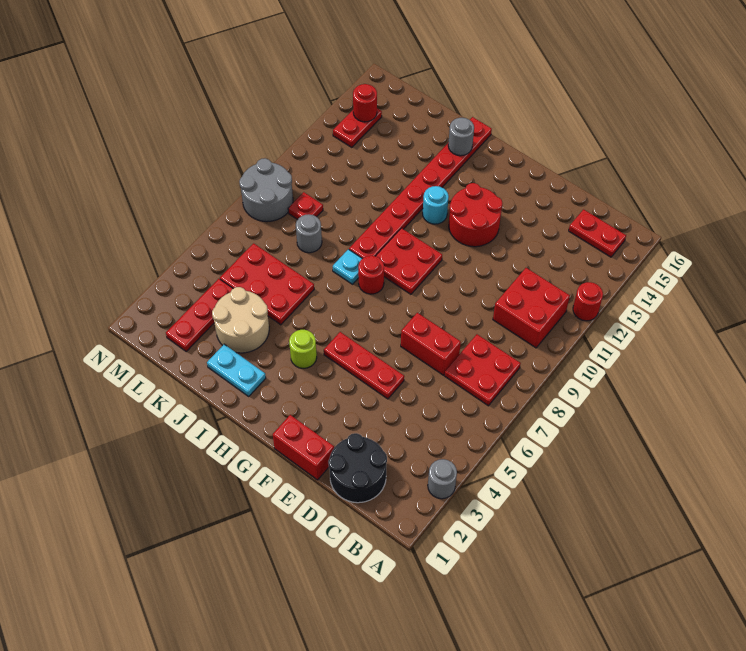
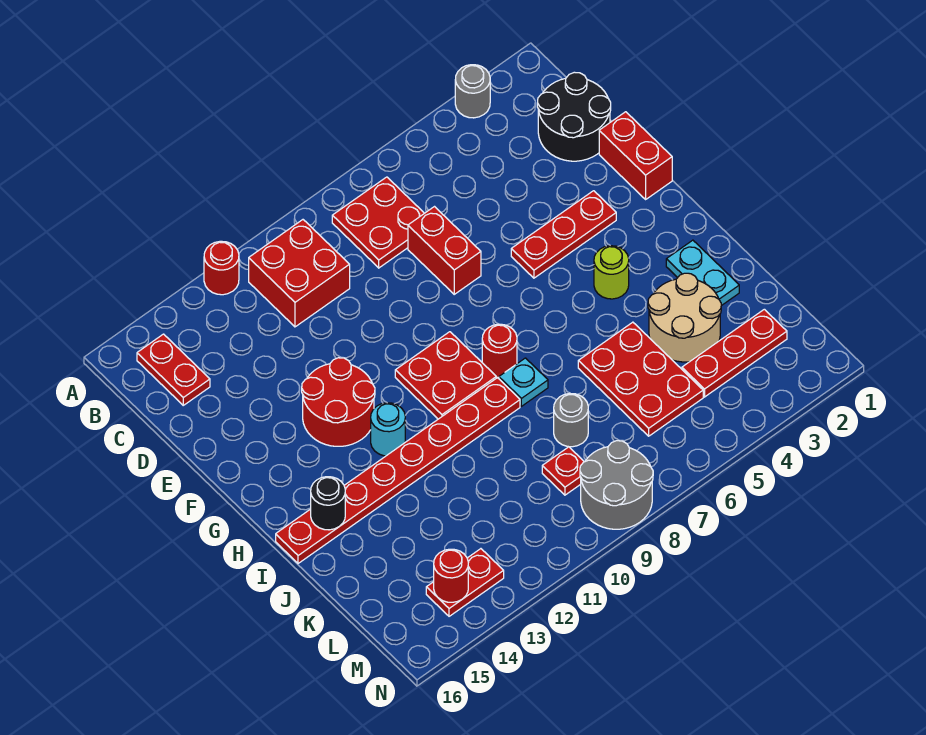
red plate E5:G5 level 1 -> red plate F3:F5 level 1
grey round brick I15 level 2 -> black round brick I15 level 2

